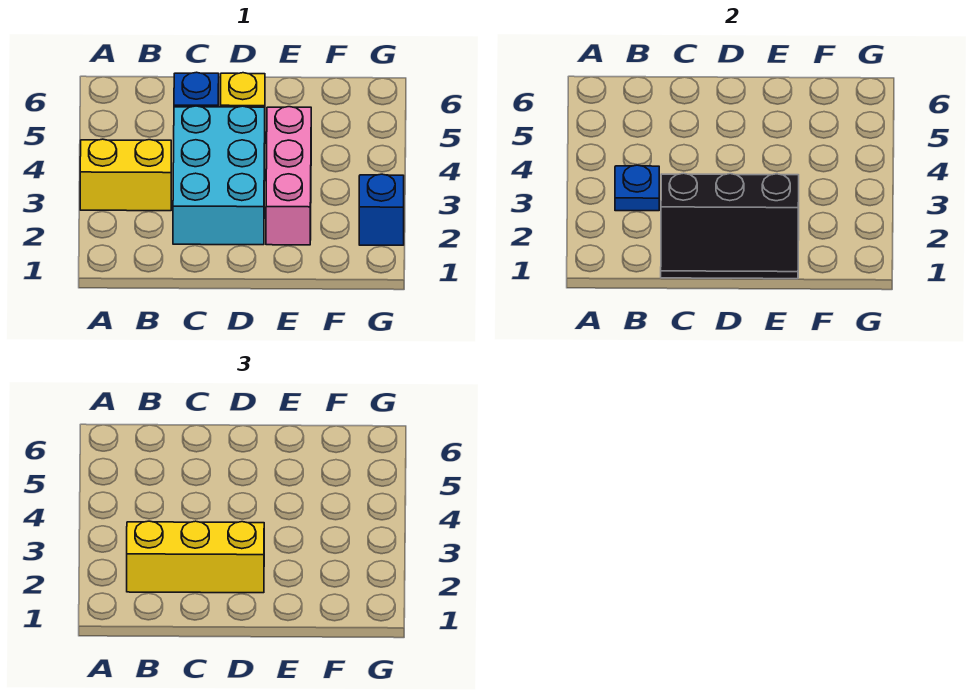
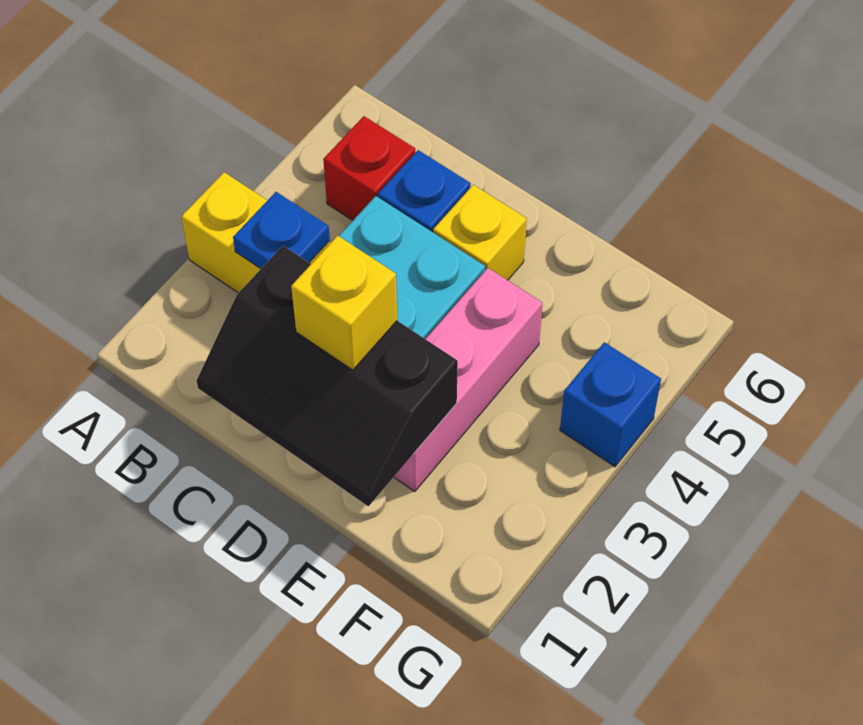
yellow brick B2:D2 level 3 -> yellow brick D2 level 3
none -> red brick B5 level 1
blue brick G2 level 1 -> blue brick G4 level 1

